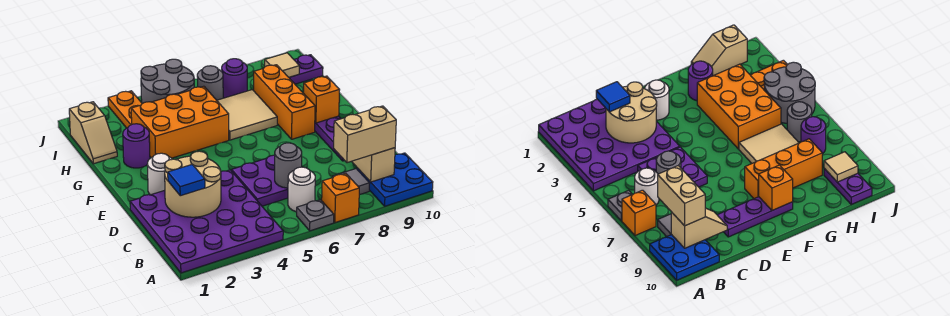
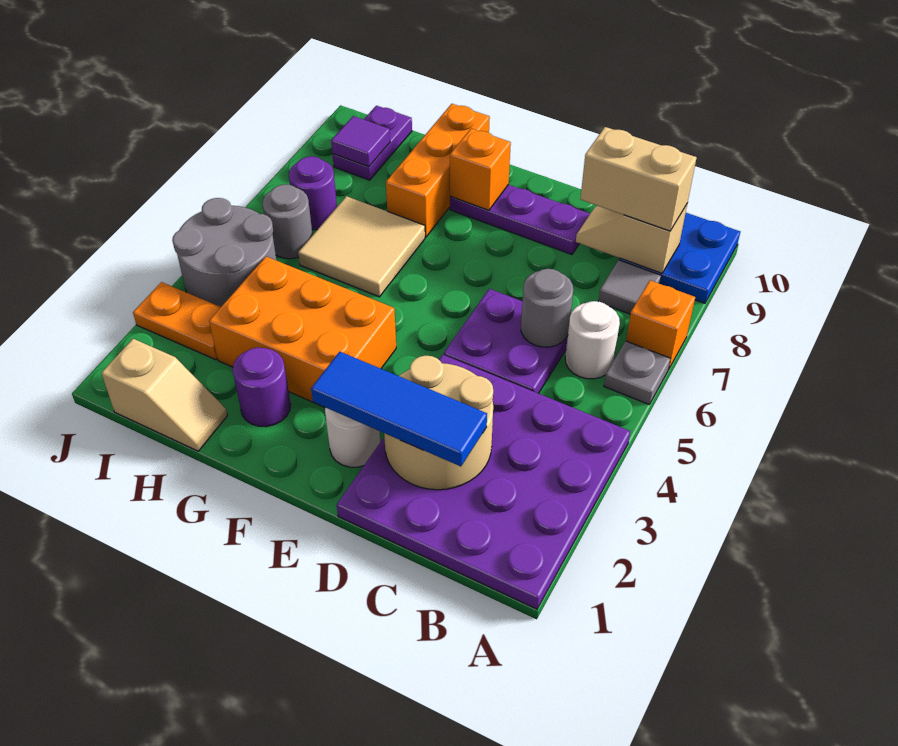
tan brick B8:B9 level 3 -> tan brick B9:C9 level 3
blue tile C2 level 3 -> blue tile C2:E2 level 3
orange brick F8:H8 level 1 -> orange brick G8:G10 level 1
orange brick G3:H5 level 1 -> orange brick F3:H4 level 1
tan tile I9 level 2 -> purple tile I9 level 2

